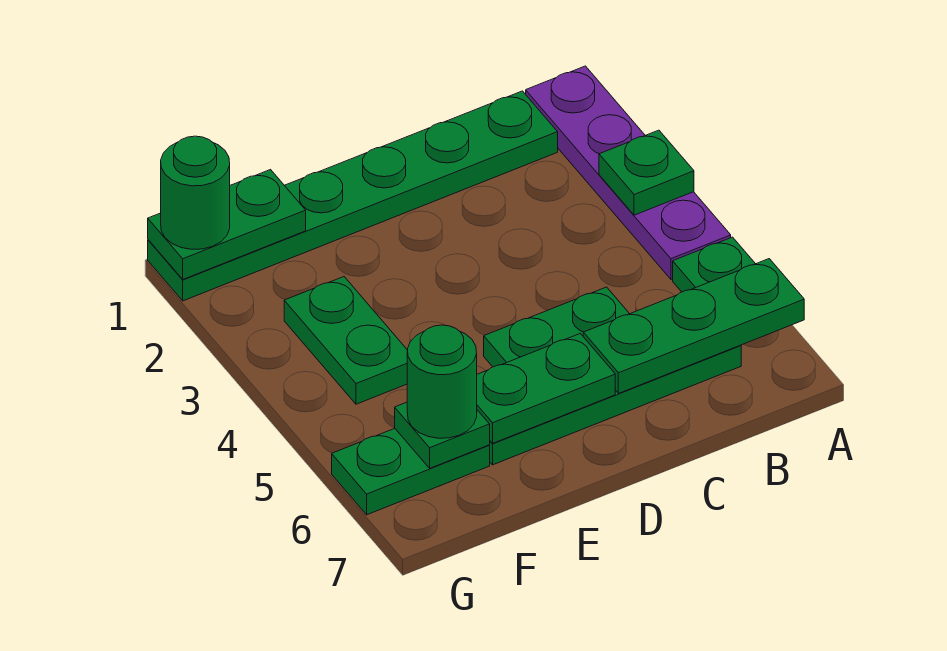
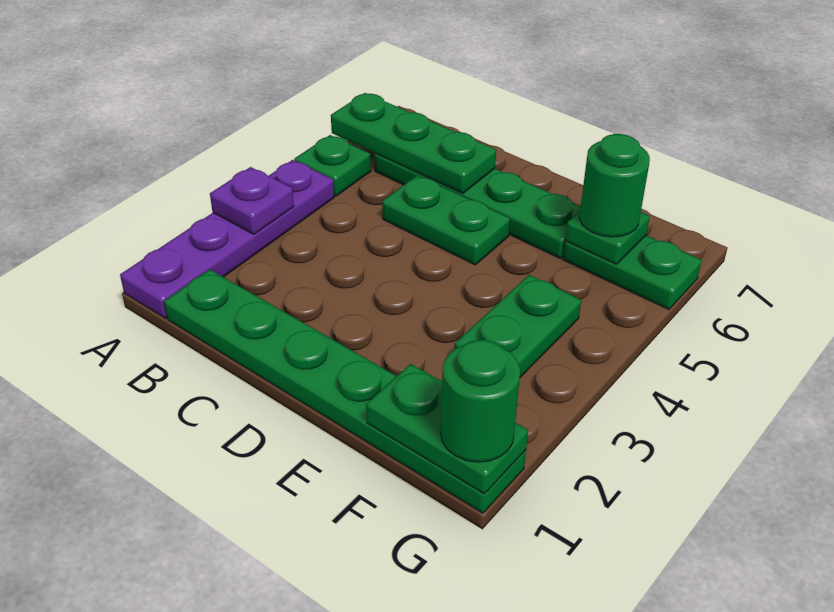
green plate A3 level 2 -> purple plate A3 level 2
green plate D6:E6 level 2 -> none

